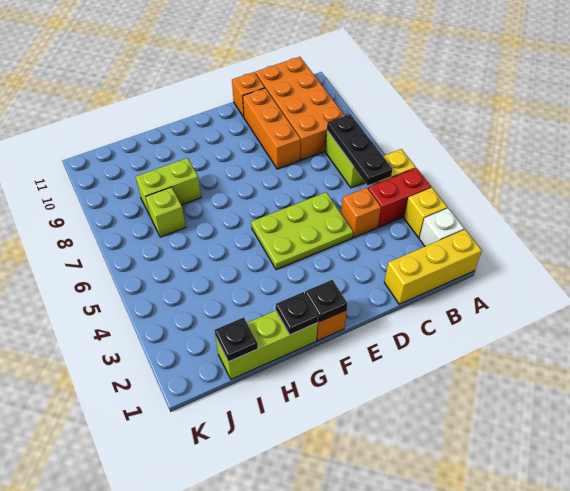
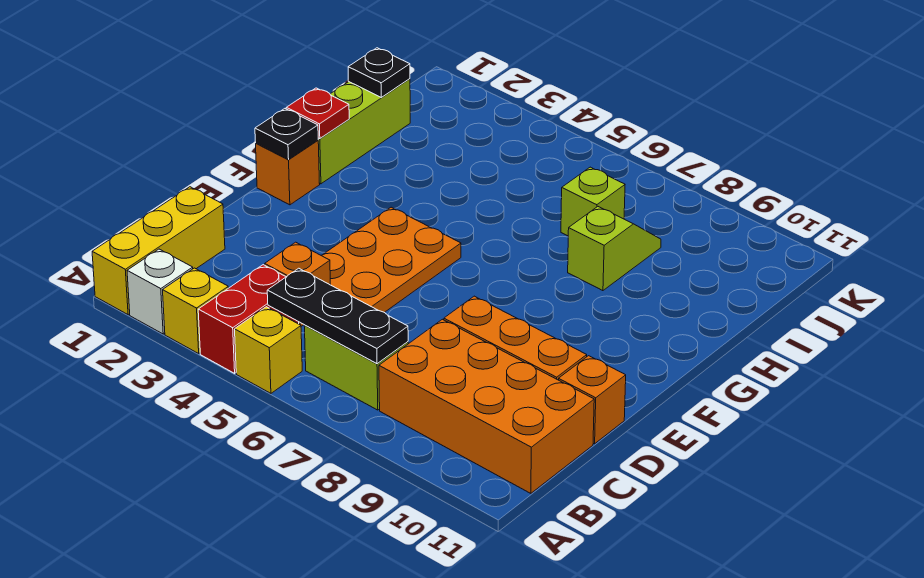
lime plate D4:F5 level 1 -> orange plate D4:F5 level 1
black plate G1 level 2 -> red plate G1 level 2
lime brick H8:I8 level 1 -> lime slope H8:I8 level 1 top H

